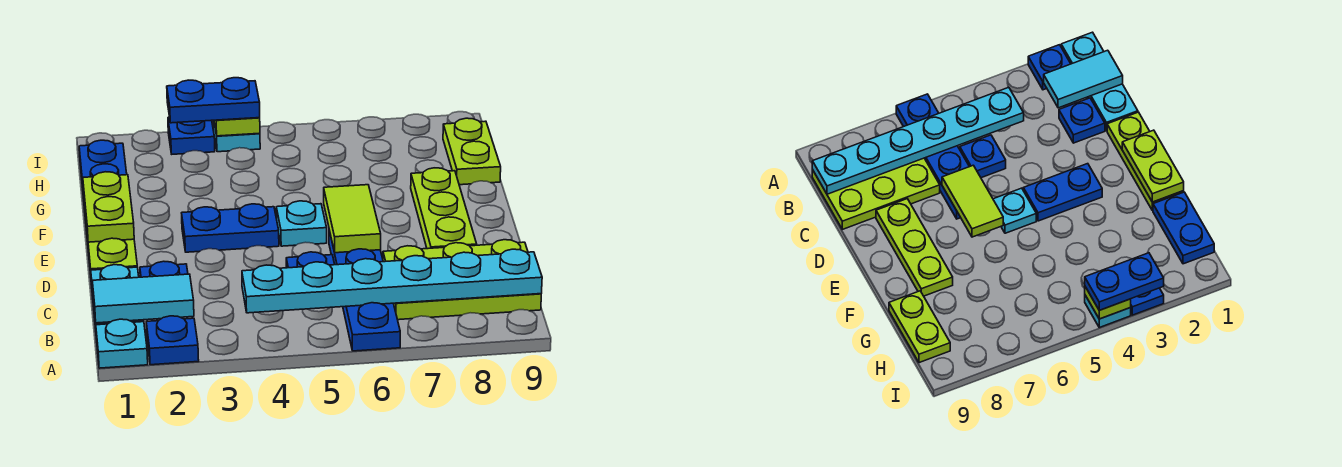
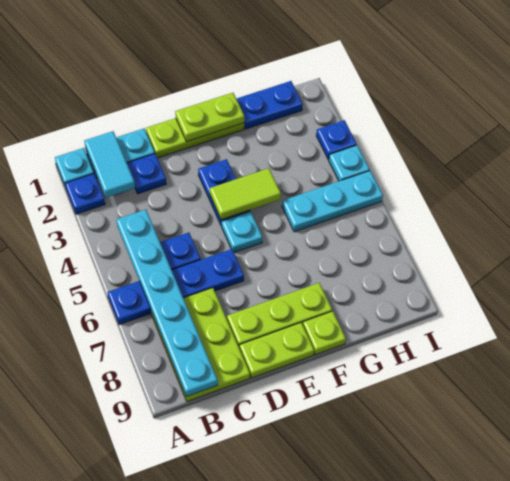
lime tile D6:E6 level 2 -> lime tile E4:F4 level 2
none -> cyan plate G5:I5 level 1
lime plate G9:H9 level 1 -> lime plate D9:E9 level 1
blue plate I3:I4 level 3 -> none
lime plate I4 level 2 -> lime plate F9 level 1

